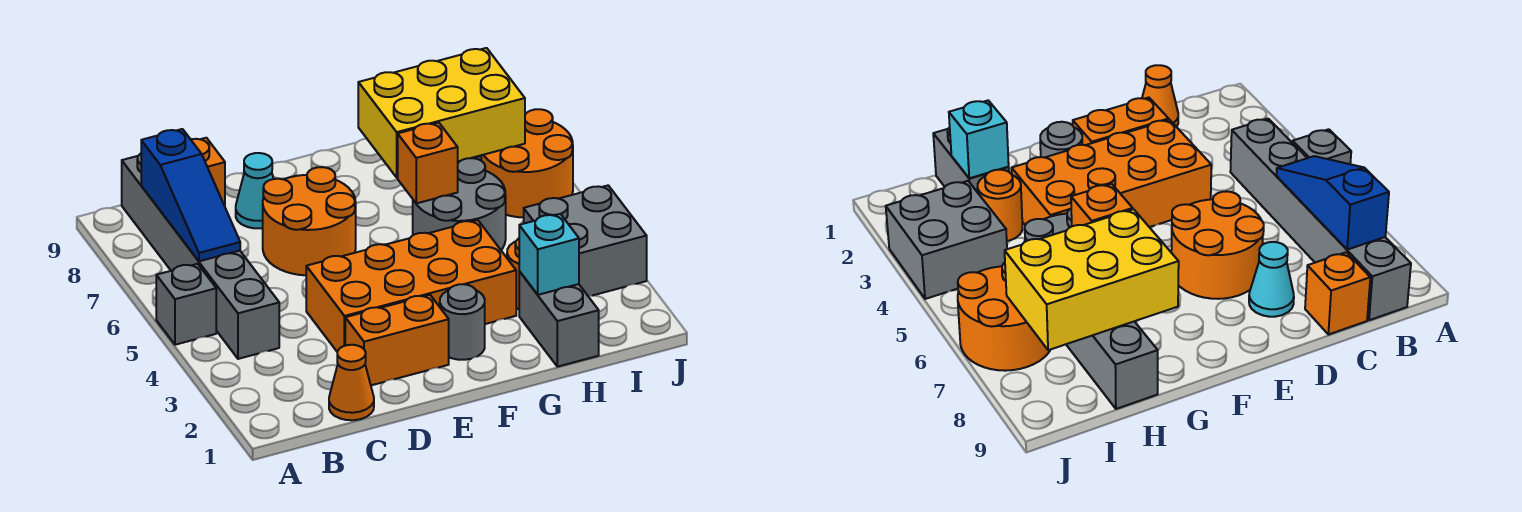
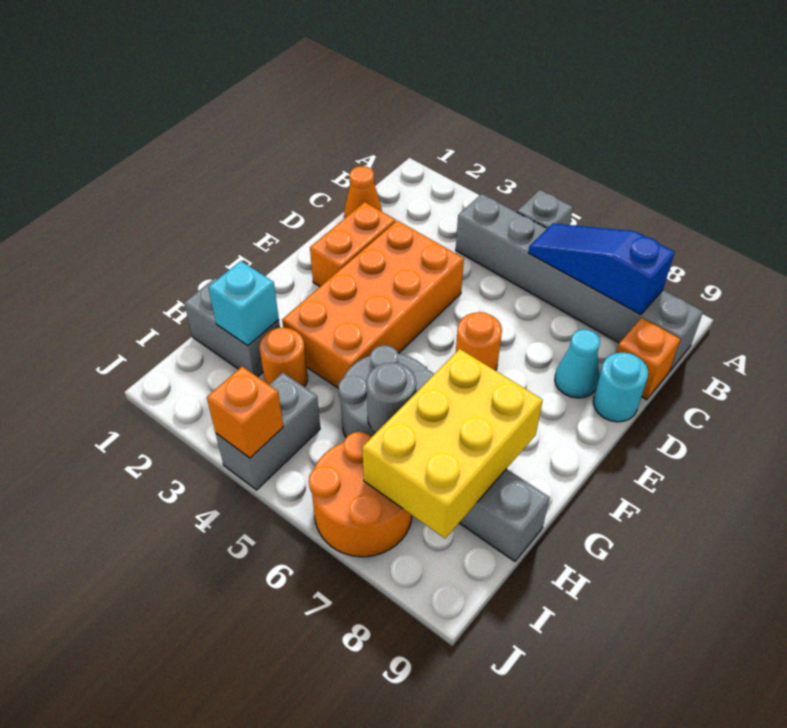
orange round brick D6:E7 level 1 -> orange round brick E6 level 1
none -> cyan round brick D9 level 1
grey round brick F2 level 1 -> grey round brick H6 level 2
orange brick G6 level 2 -> orange brick J4 level 2
grey brick I3:J4 level 1 -> grey brick I4:J4 level 1

